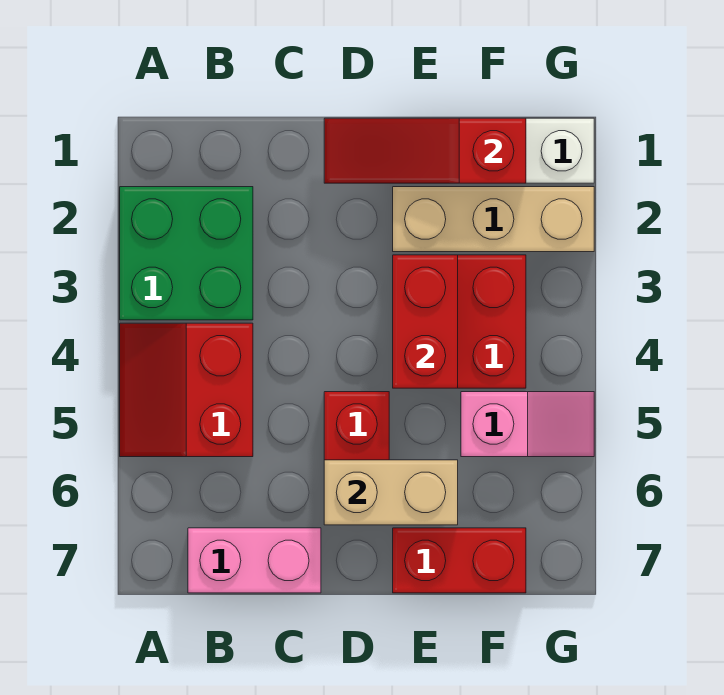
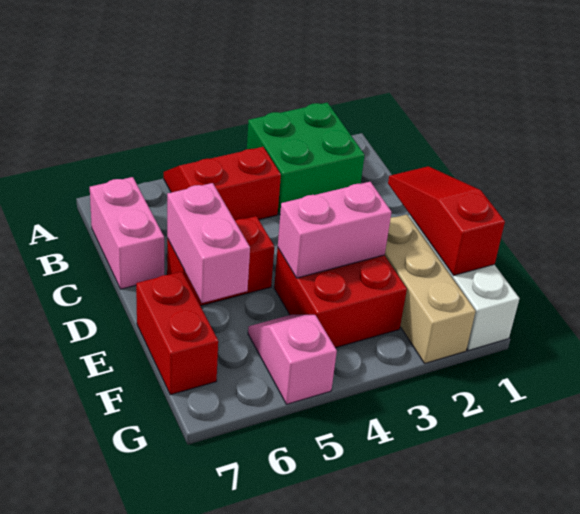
tan brick D6:E6 level 2 -> pink brick D6:E6 level 2
red brick E3:E4 level 2 -> pink brick E3:E4 level 2
pink slope F5:G5 level 1 top F -> pink slope F5:G5 level 1 top G

